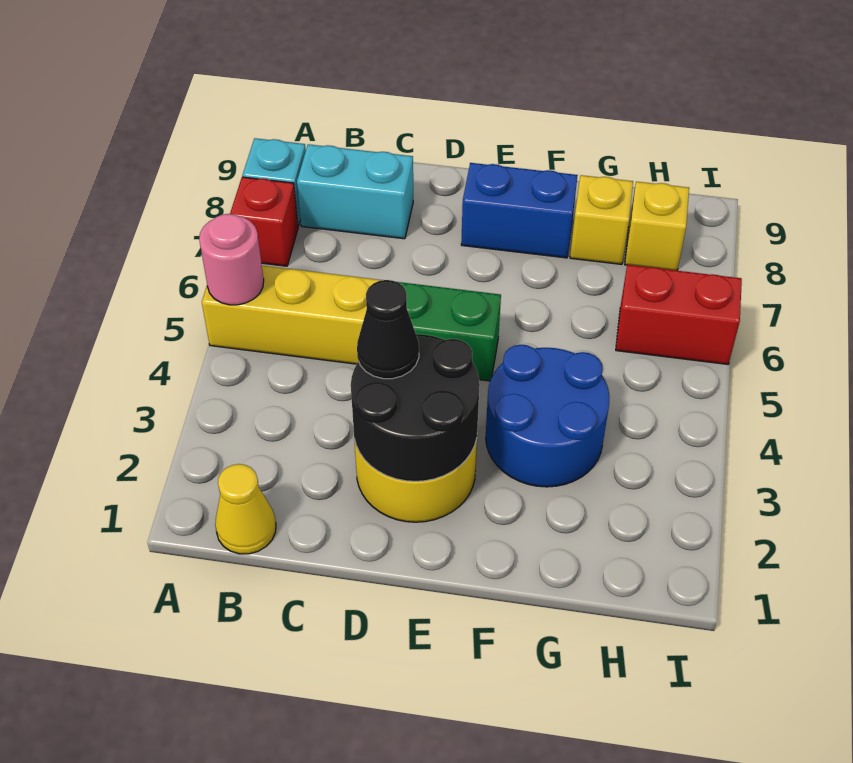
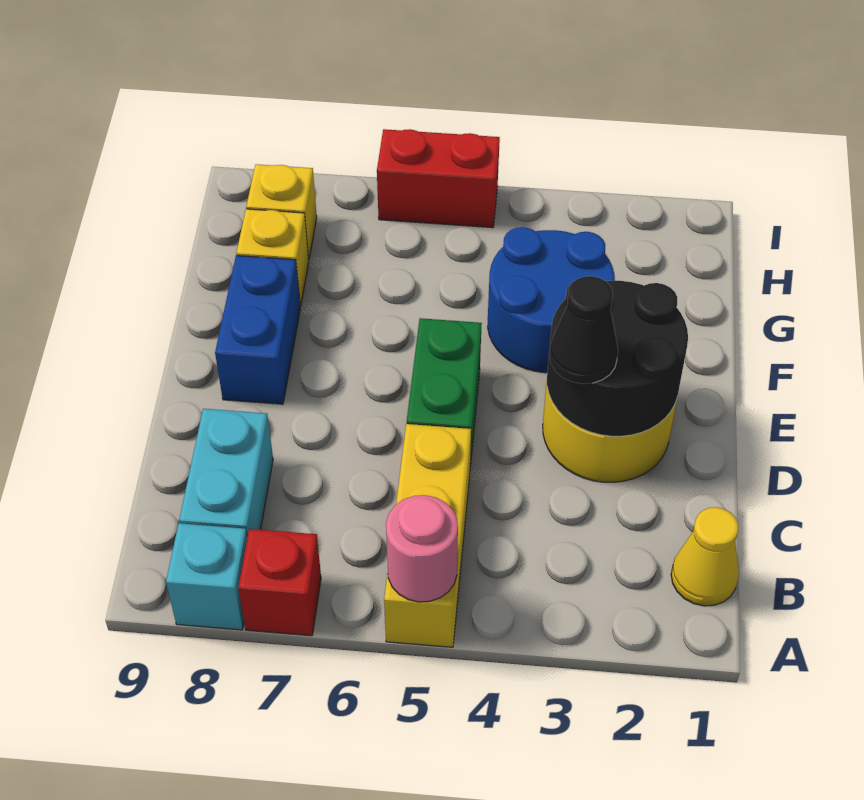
red brick H6:I6 level 1 -> red brick I5:I6 level 1

